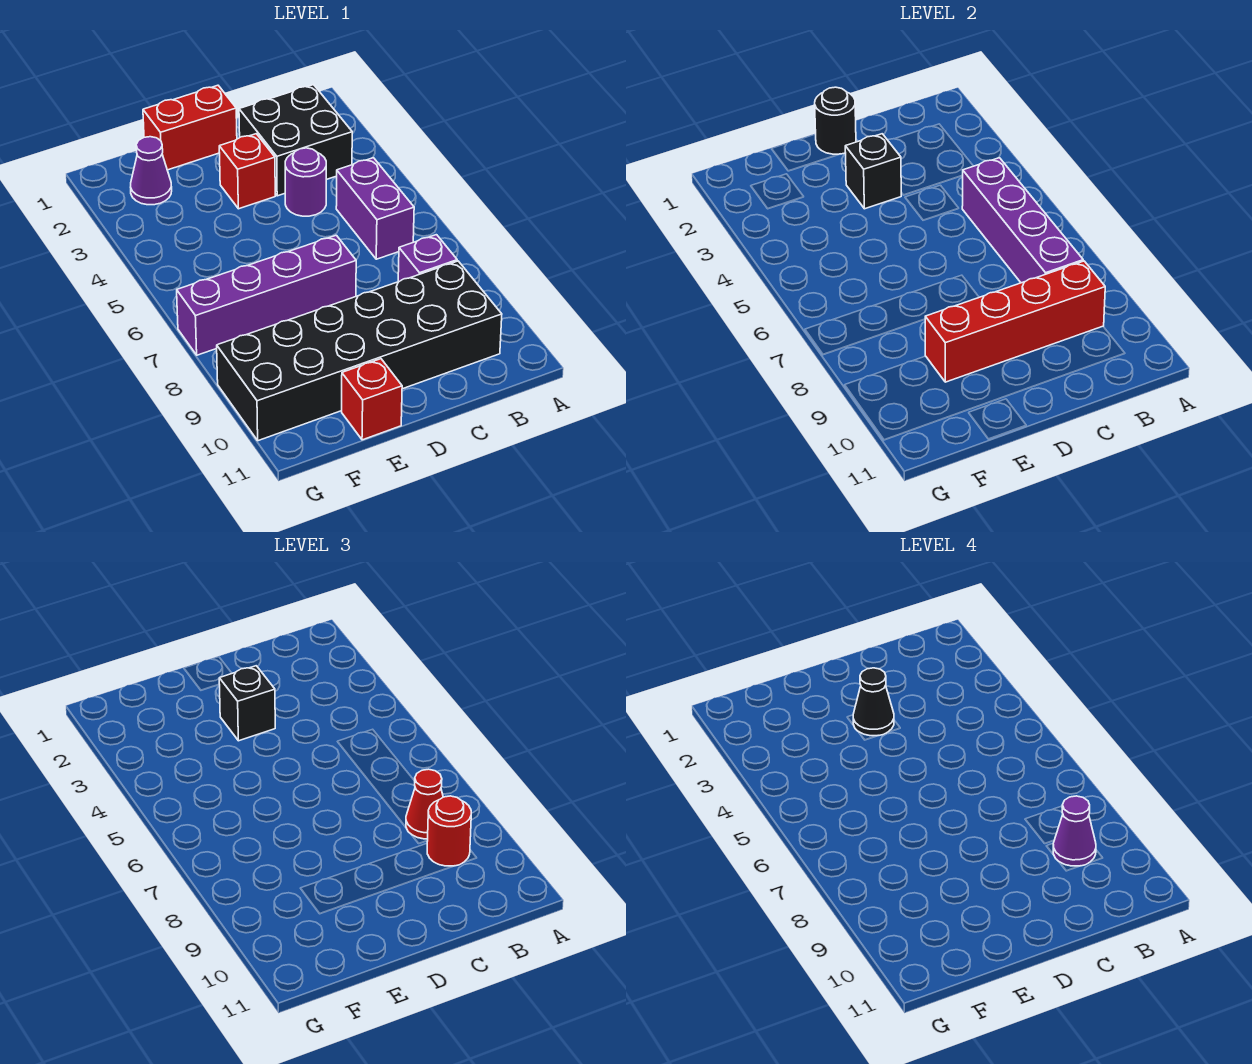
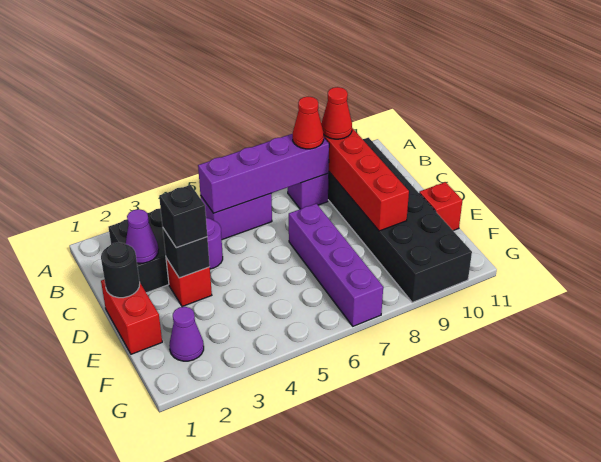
red round brick B9 level 3 -> red cone B9 level 3
purple cone B9 level 4 -> purple cone C2 level 2
black cone D3 level 4 -> none

